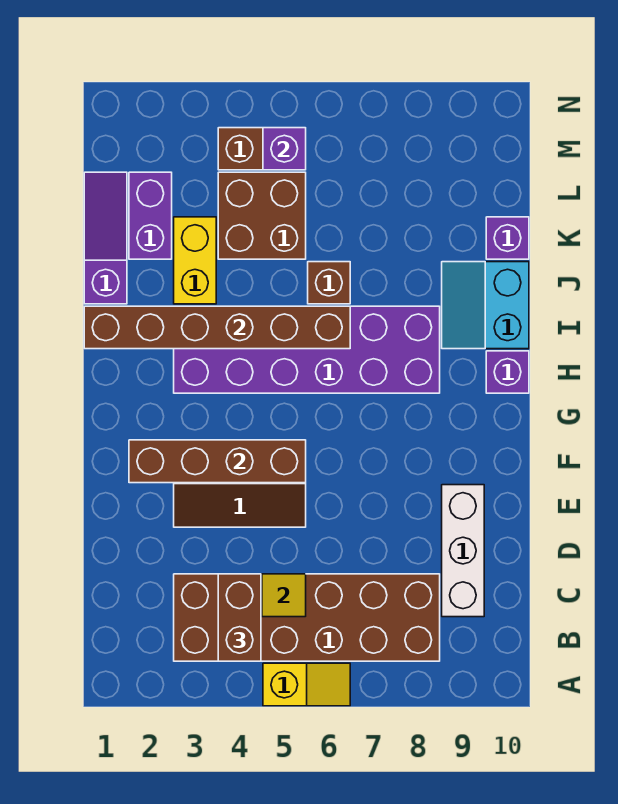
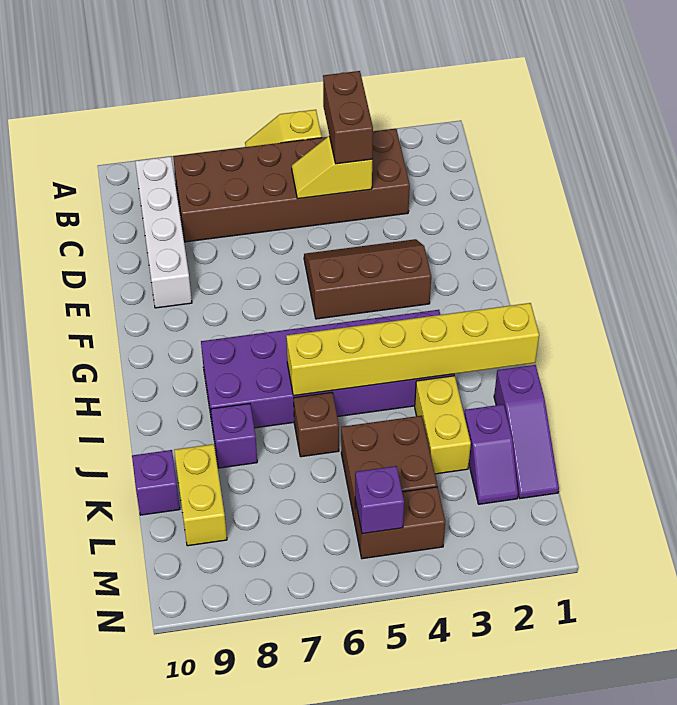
white brick C9:E9 level 1 -> white brick B9:E9 level 1
brown brick F2:F5 level 2 -> none
purple brick H10 level 1 -> purple brick J8 level 1
brown brick I1:I6 level 2 -> yellow brick I1:I6 level 2
cyan slope I9:J10 level 1 top 10 -> none
purple brick K2:L2 level 1 -> purple slope K2:L2 level 1 top K
none -> yellow brick K9:L9 level 1

